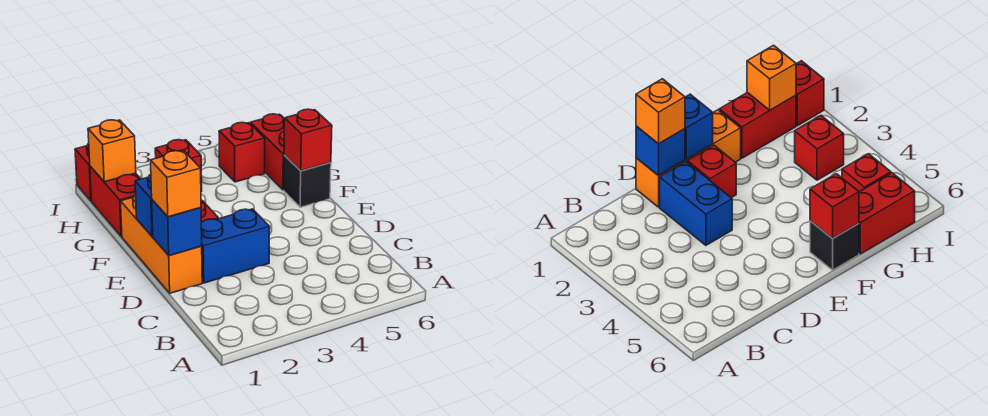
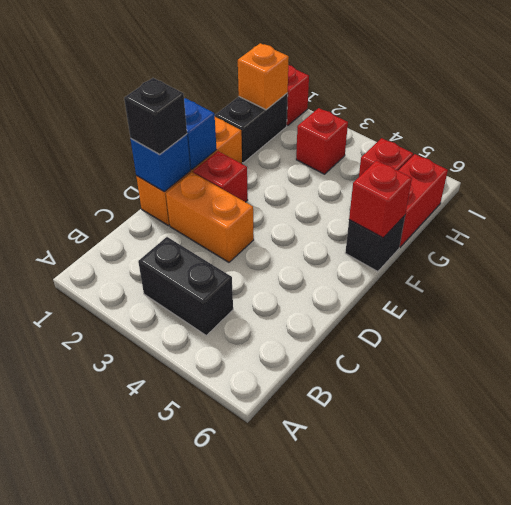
none -> black brick B3:B4 level 1
orange brick D1 level 3 -> black brick D1 level 3
blue brick D2:D3 level 1 -> orange brick D2:D3 level 1
red brick G1:H1 level 1 -> black brick G1:H1 level 1

